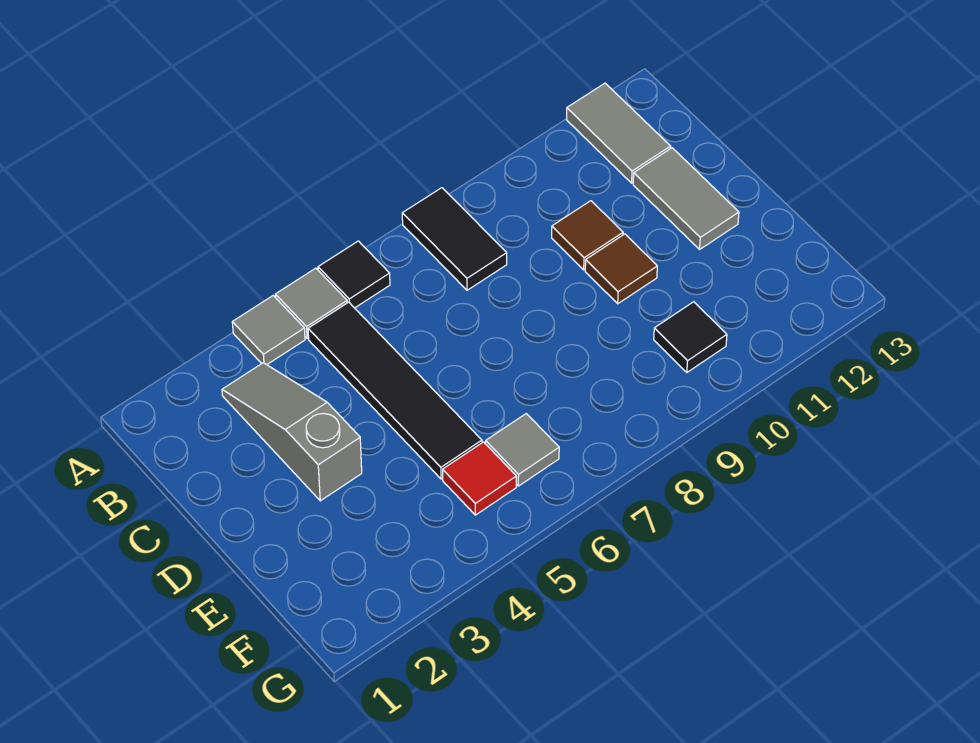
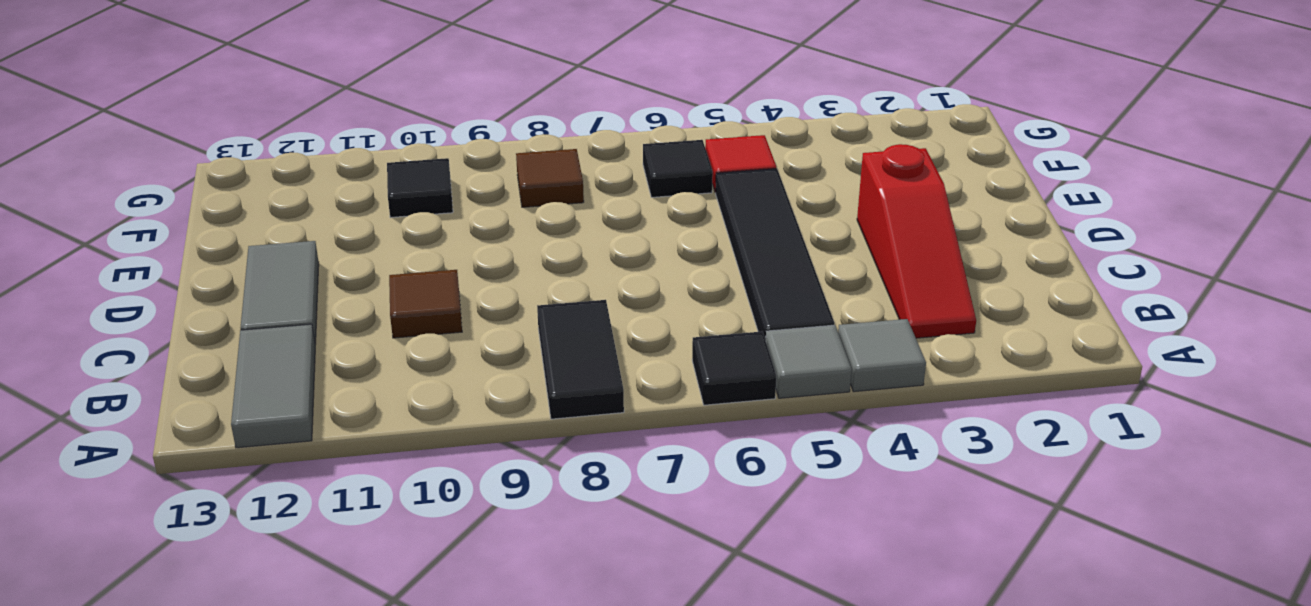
grey slope B3:D3 level 1 top D -> red slope B3:D3 level 1 top D
brown tile D10 level 1 -> brown tile F8 level 1
grey tile F6 level 1 -> black tile F6 level 1

